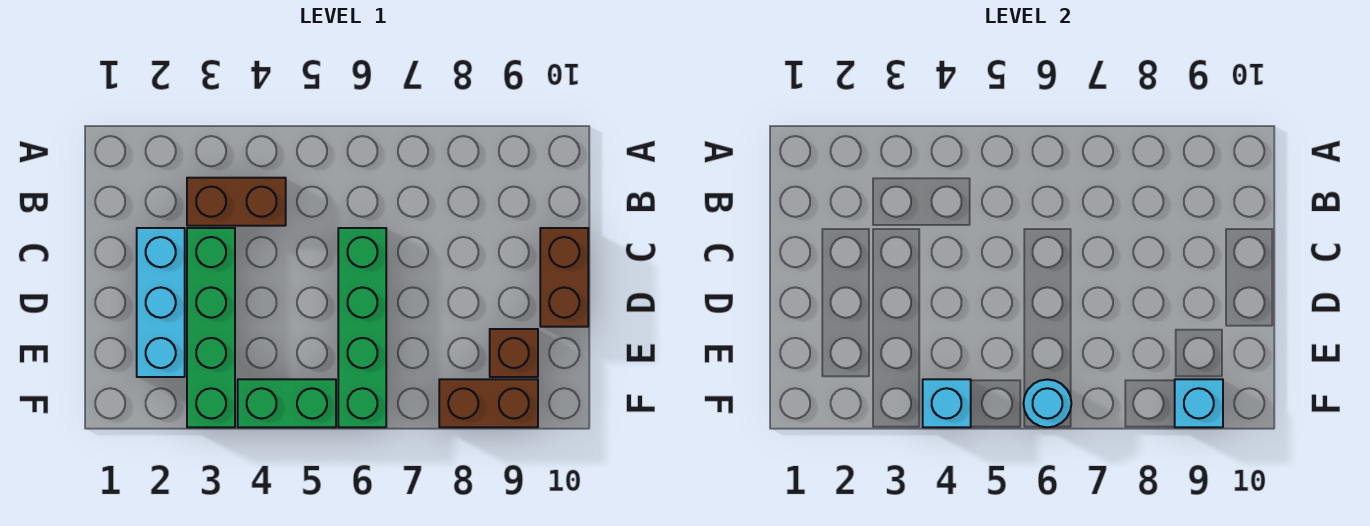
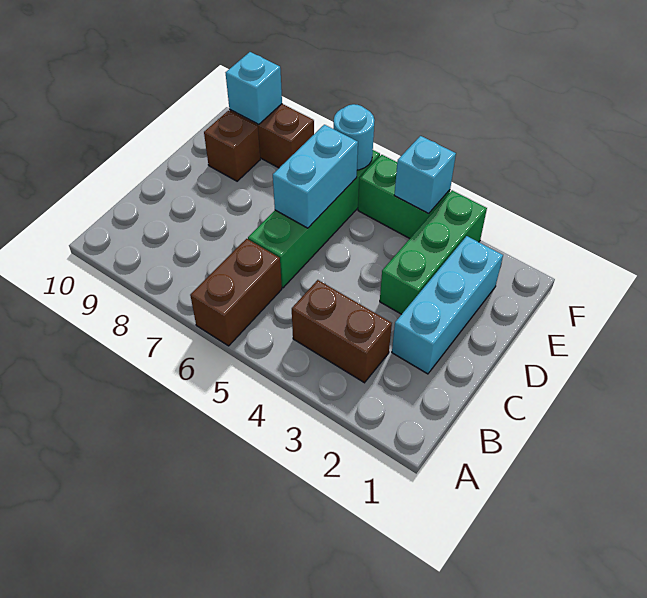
green brick C3:F3 level 1 -> green brick D3:F3 level 1
brown brick C10:D10 level 1 -> brown brick A6:B6 level 1
none -> cyan brick D6:E6 level 2

